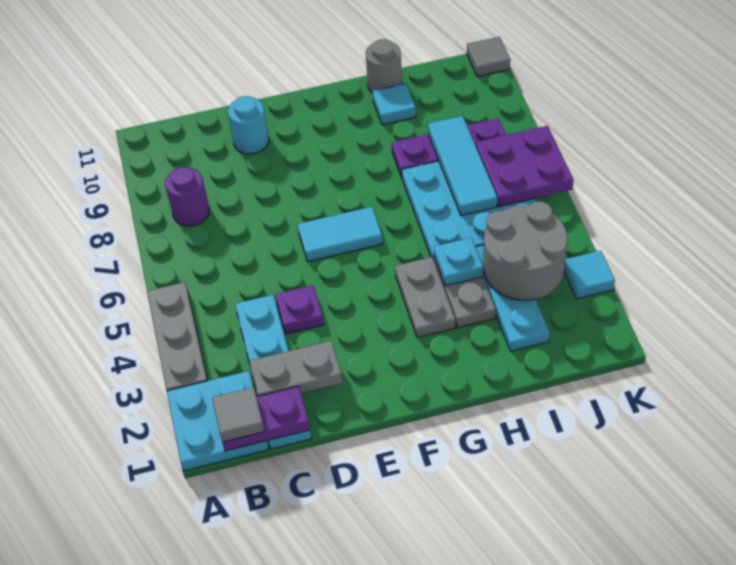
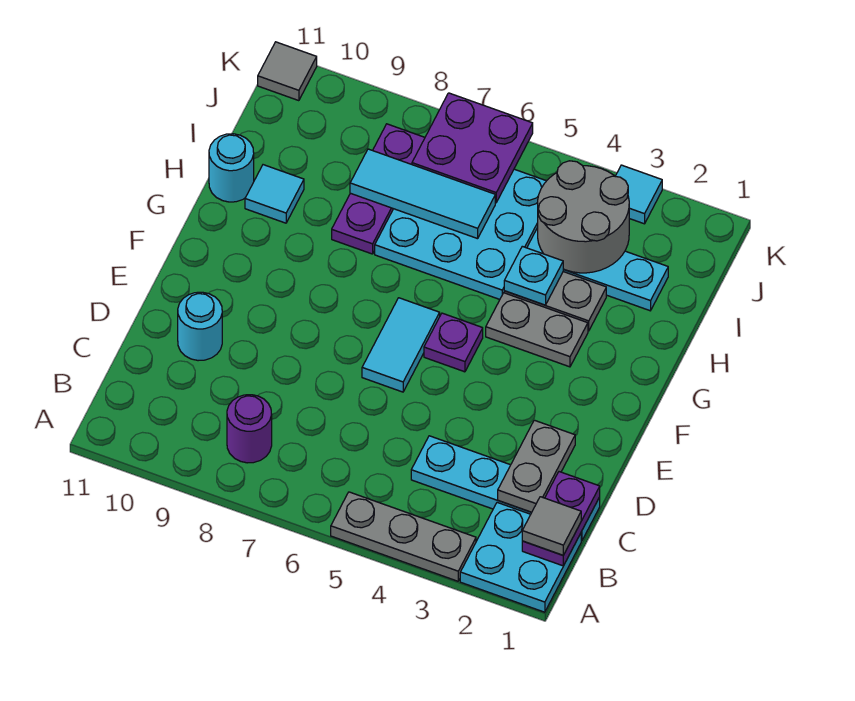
purple plate D4 level 1 -> purple plate F5 level 1
grey round brick H11 level 1 -> cyan round brick H11 level 1

